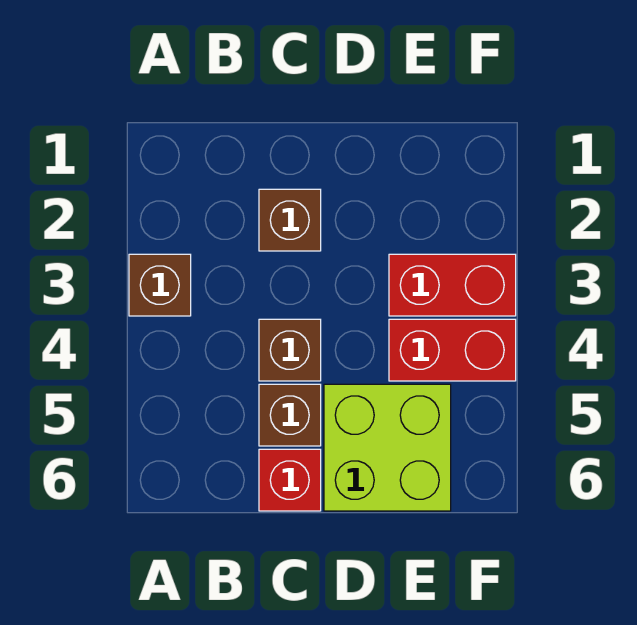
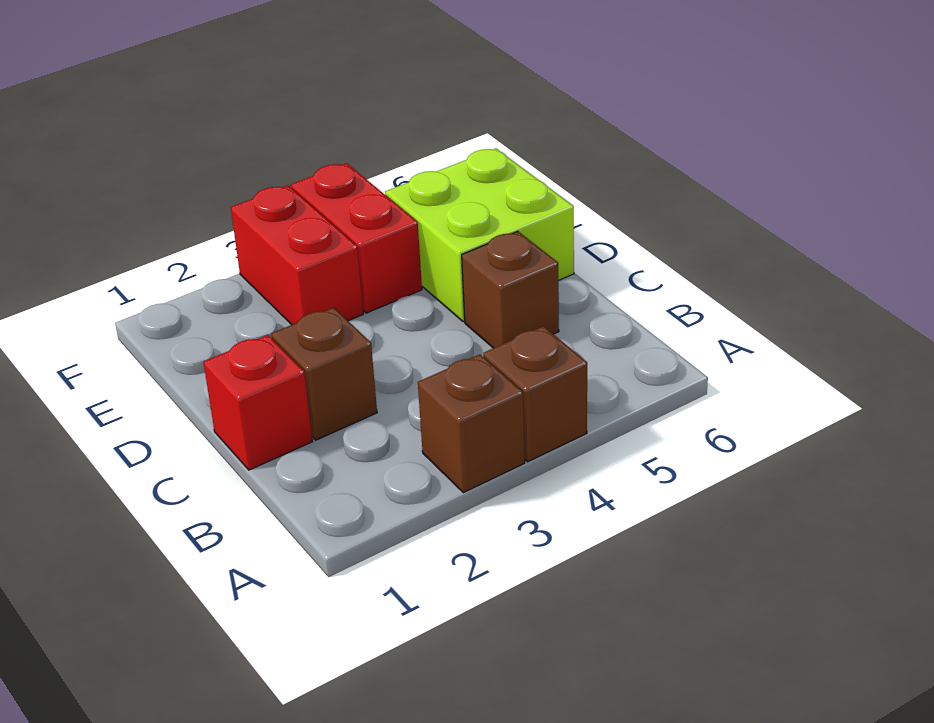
brown brick C4 level 1 -> brown brick A4 level 1
red brick C6 level 1 -> red brick C1 level 1

